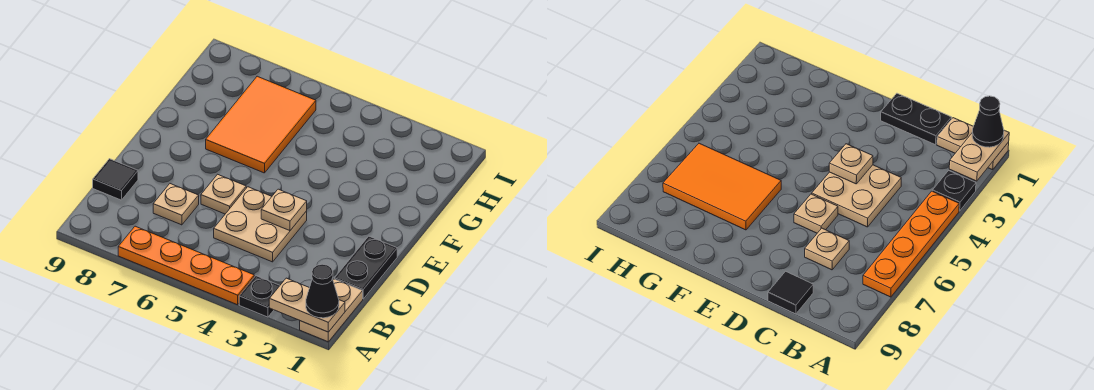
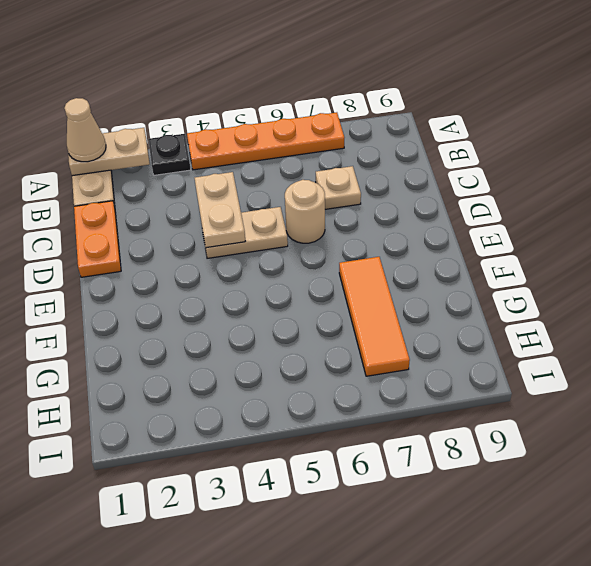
black cone A1 level 3 -> tan cone A1 level 3
black plate C1:D1 level 1 -> orange plate C1:D1 level 1
tan plate C4:D5 level 1 -> tan plate D4:D5 level 1
black tile C9 level 1 -> none
tan plate D4 level 2 -> tan plate C4:D4 level 2
tan plate D6 level 1 -> tan round brick D6 level 1
orange tile F6:H7 level 1 -> orange tile F7:H7 level 1

